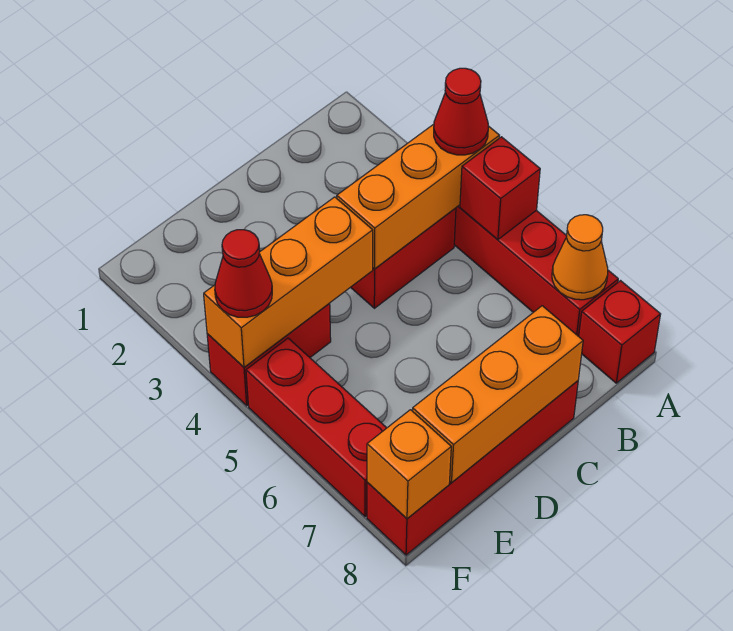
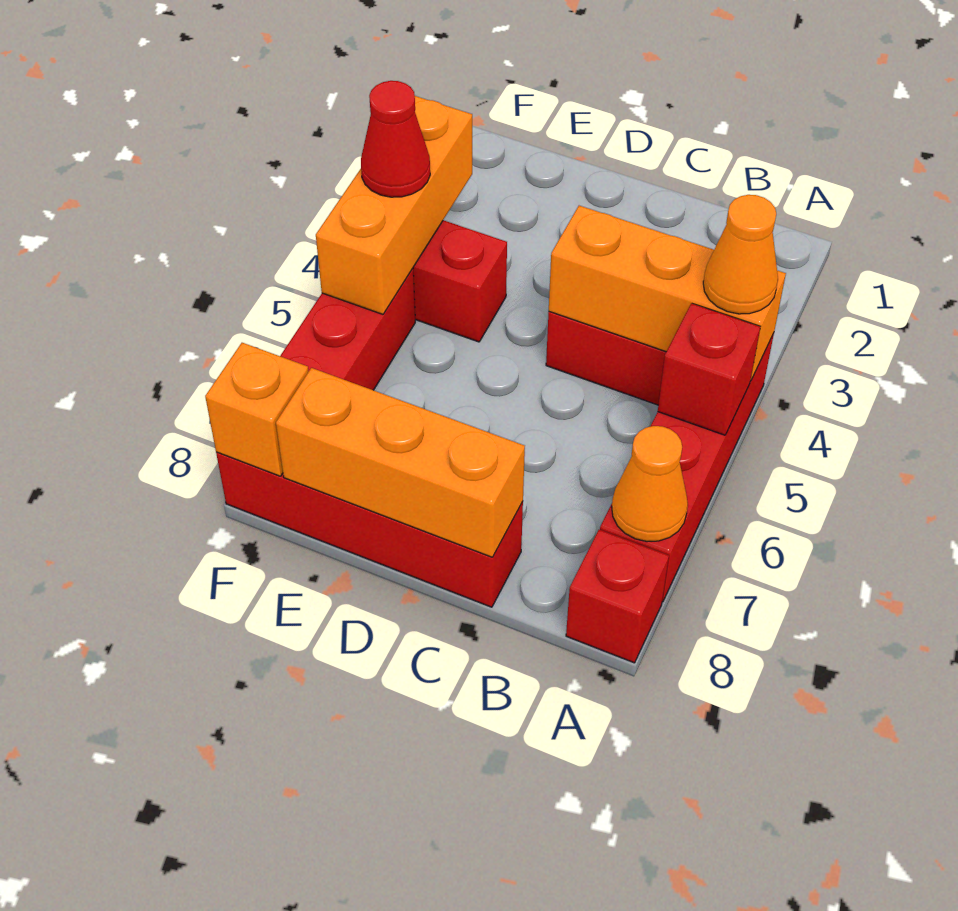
red cone A4 level 3 -> orange cone A4 level 3
orange brick D4:F4 level 2 -> orange brick F3:F5 level 2

